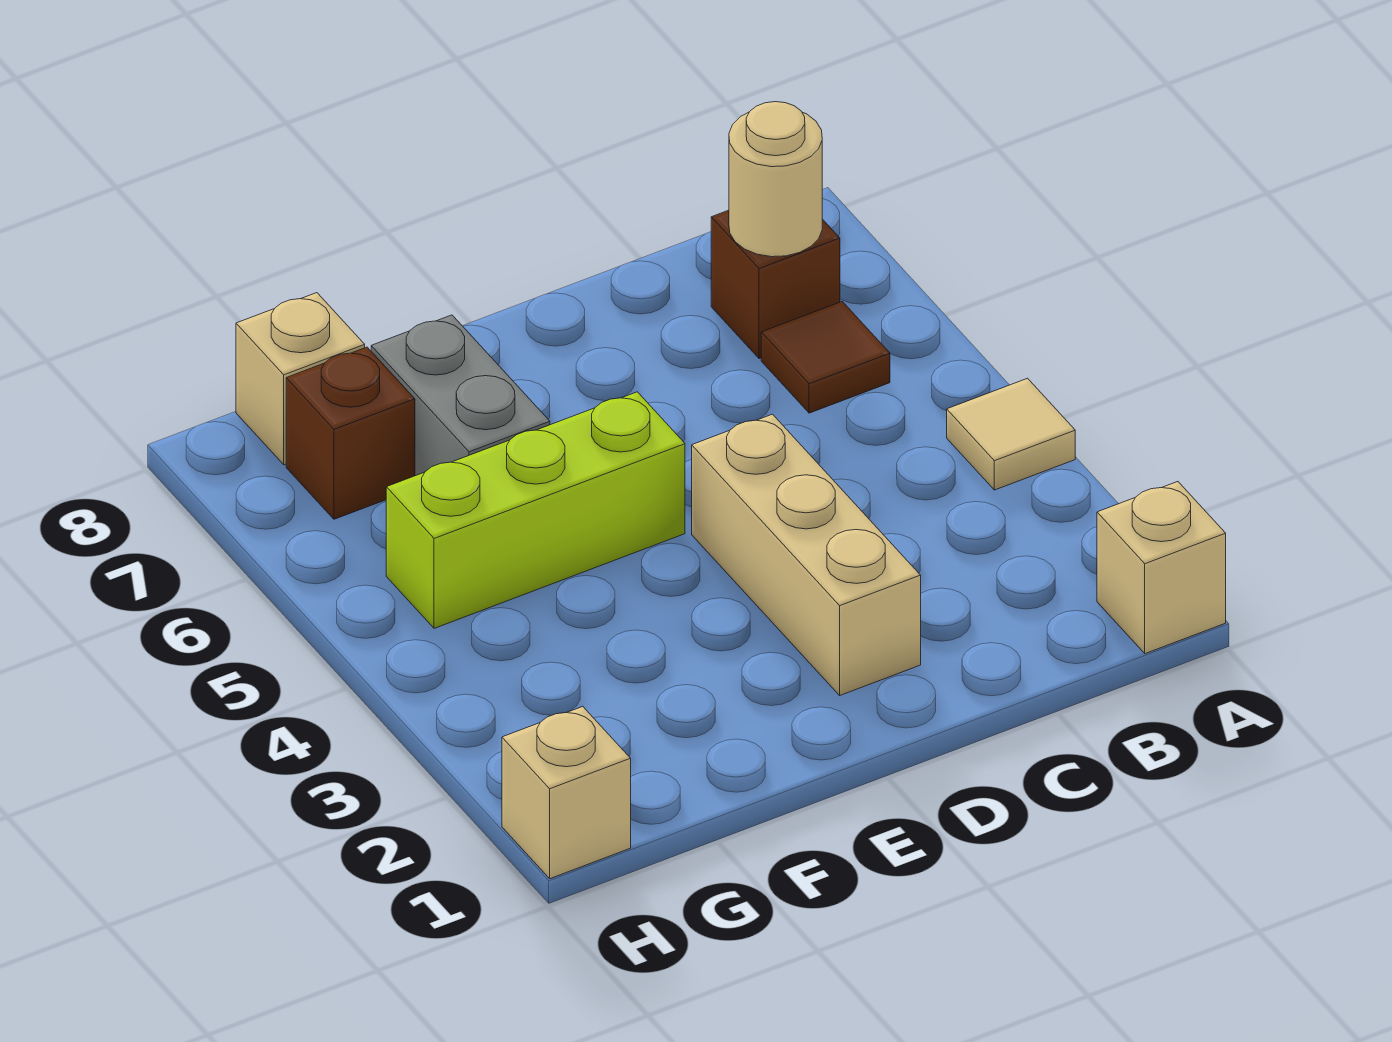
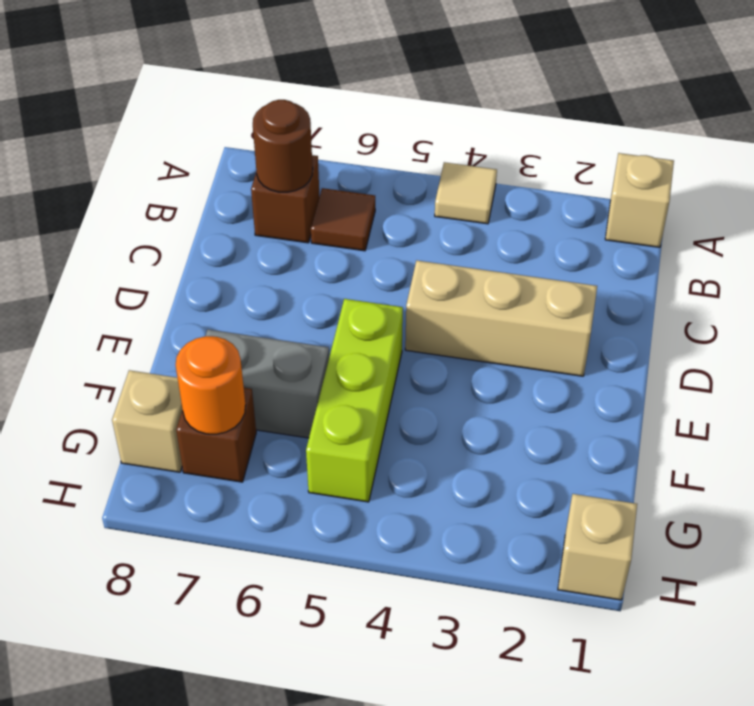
tan round brick B7 level 2 -> brown round brick B7 level 2
none -> orange round brick G7 level 2

